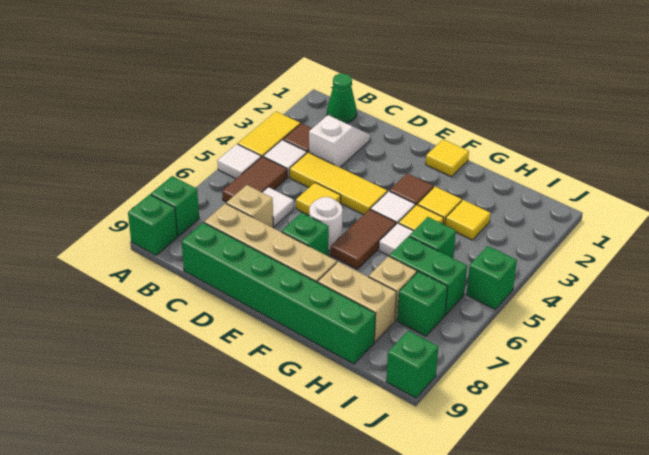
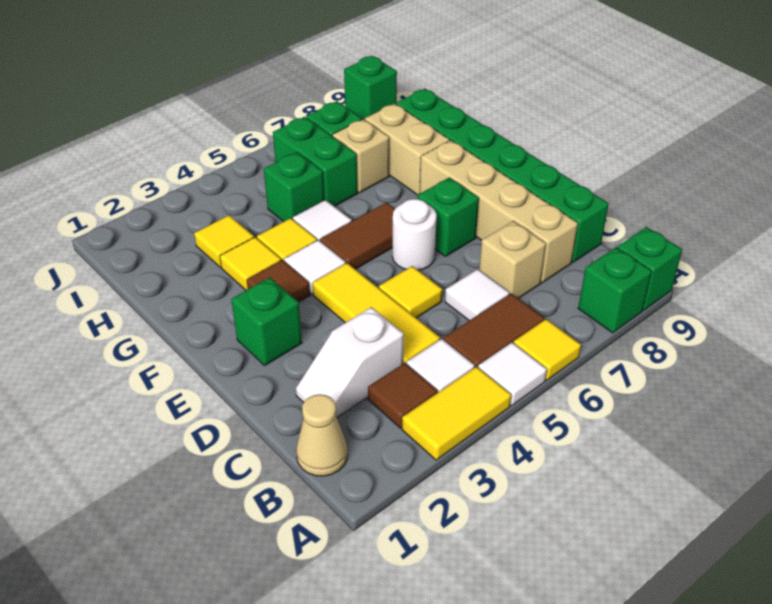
green cone B1 level 1 -> tan cone B1 level 1
yellow tile F1 level 1 -> yellow tile A6 level 1
green brick J5 level 1 -> green brick E2 level 1

